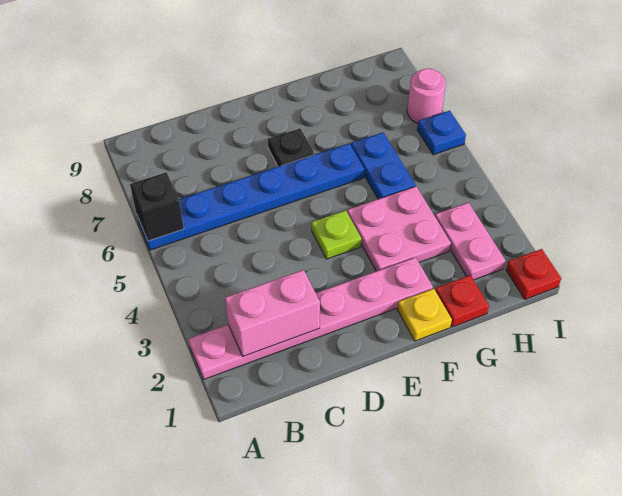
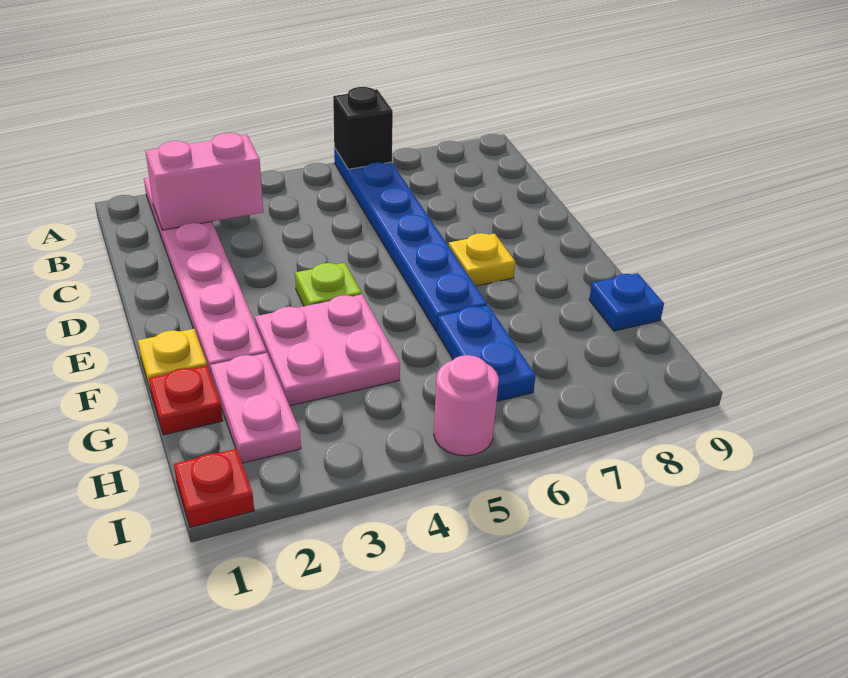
pink brick B2:C2 level 2 -> pink brick B2:B3 level 2
black plate E7 level 1 -> yellow plate E7 level 1
blue plate G5:G6 level 1 -> blue plate G6:H6 level 1
pink plate H2:H3 level 1 -> pink plate G2:H2 level 1
blue plate I6 level 1 -> blue plate G9 level 1
pink round brick I7 level 1 -> pink round brick I5 level 1

